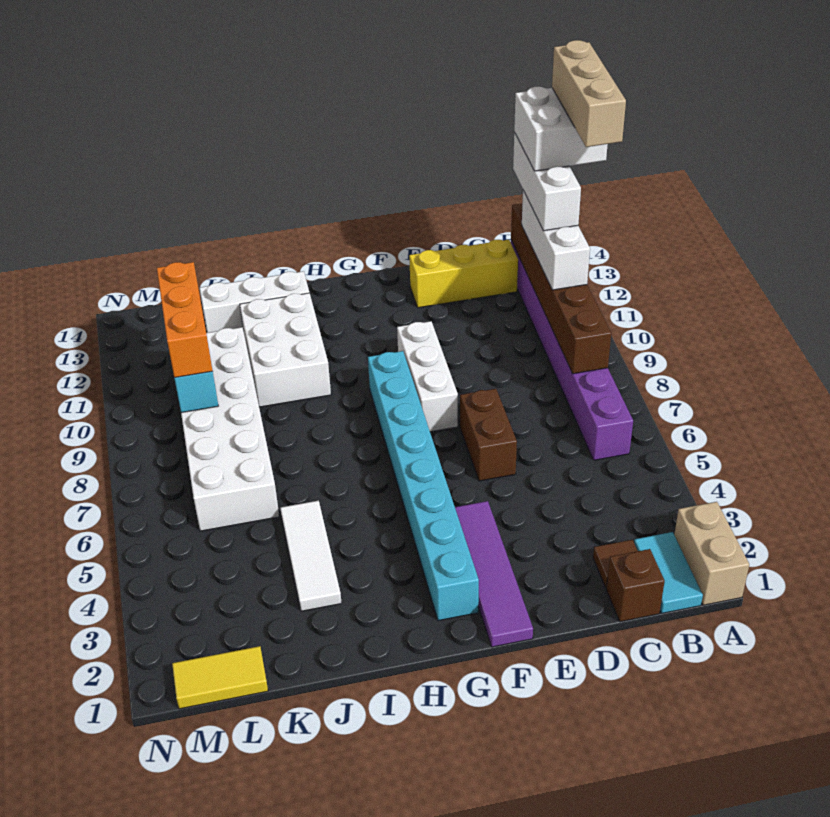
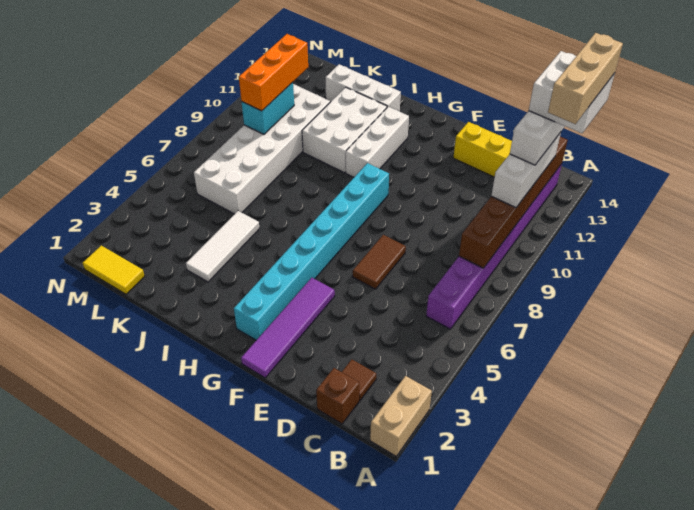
cyan tile B1:B2 level 1 -> none
brown brick E6:E7 level 1 -> brown tile E6:E7 level 1
white brick F8:F10 level 1 -> white brick H10:H12 level 1

